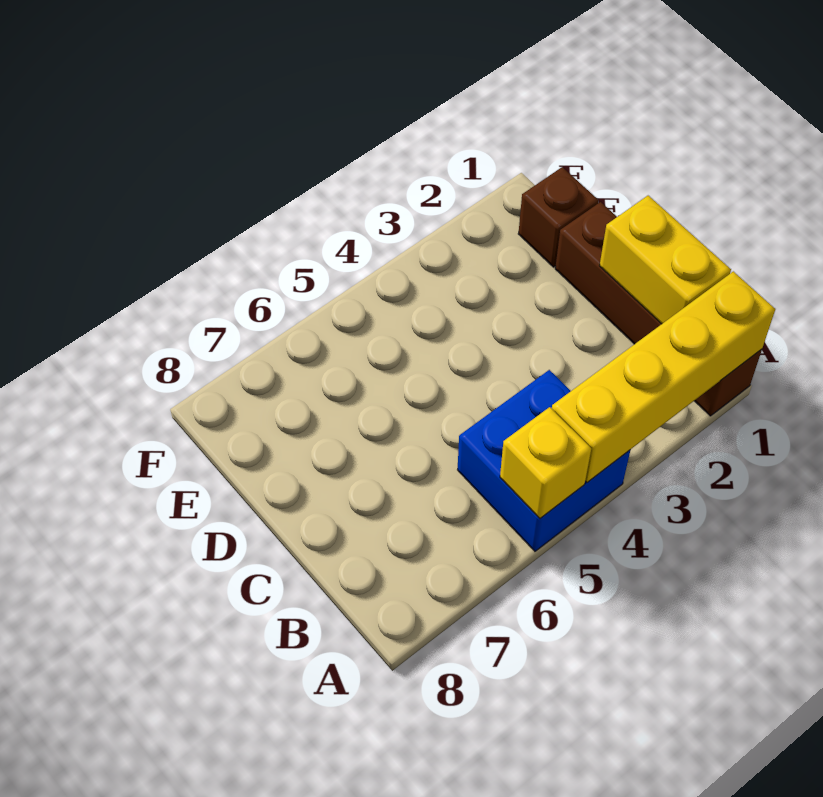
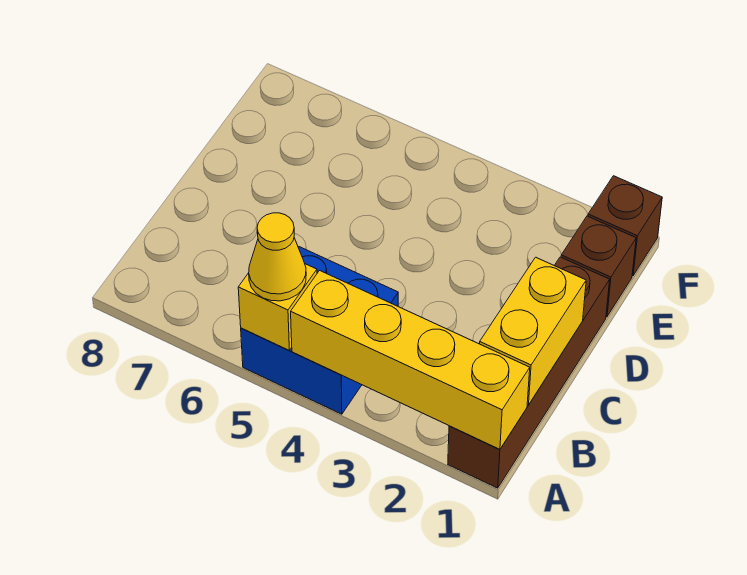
none -> yellow cone A5 level 3
none -> brown brick F1 level 1

